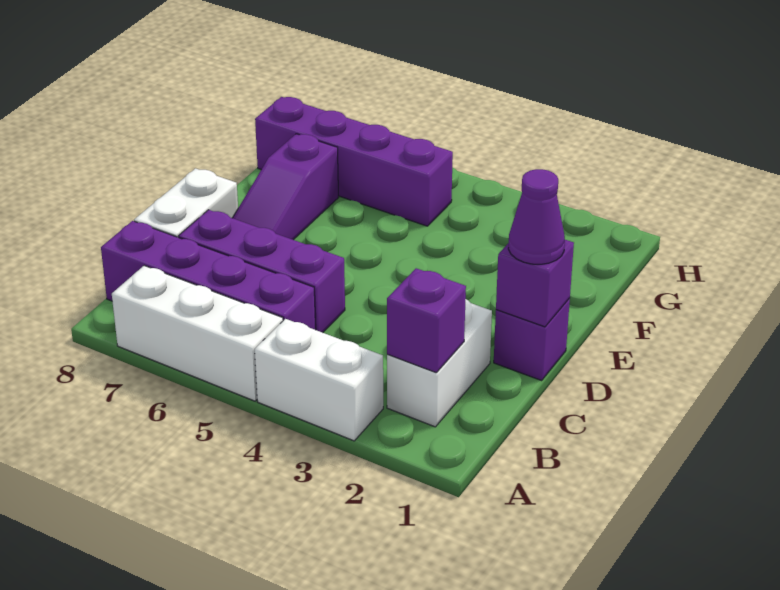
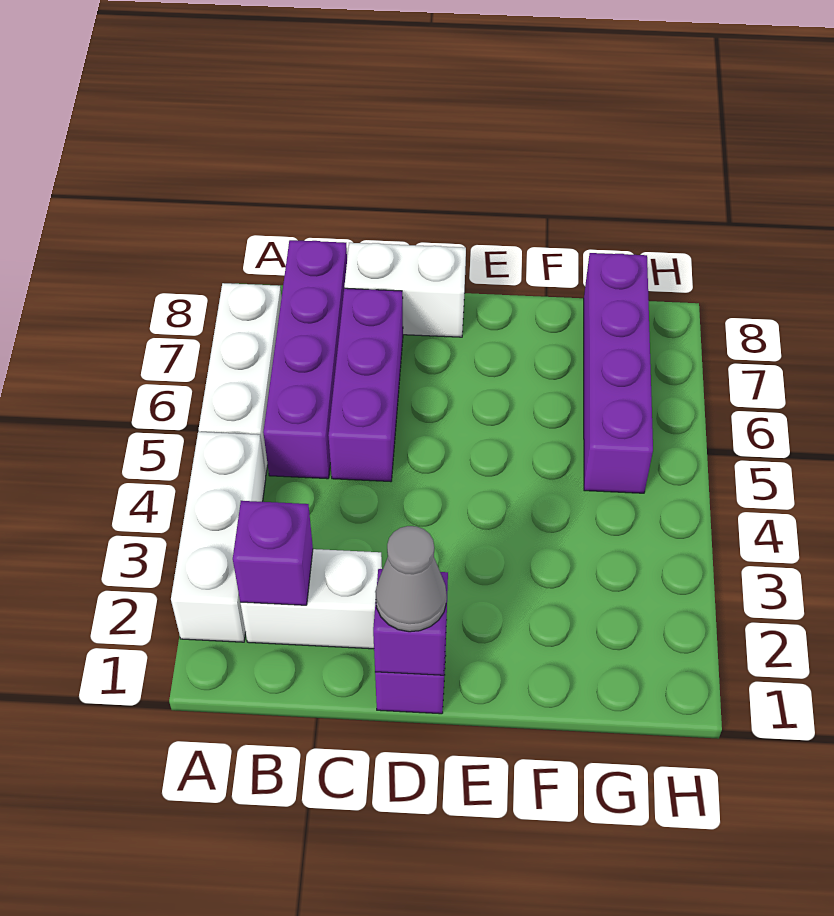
white brick A3:A4 level 1 -> white brick A2:A4 level 1
purple cone D1 level 3 -> grey cone D1 level 3
purple slope D7:F7 level 1 top F -> none

